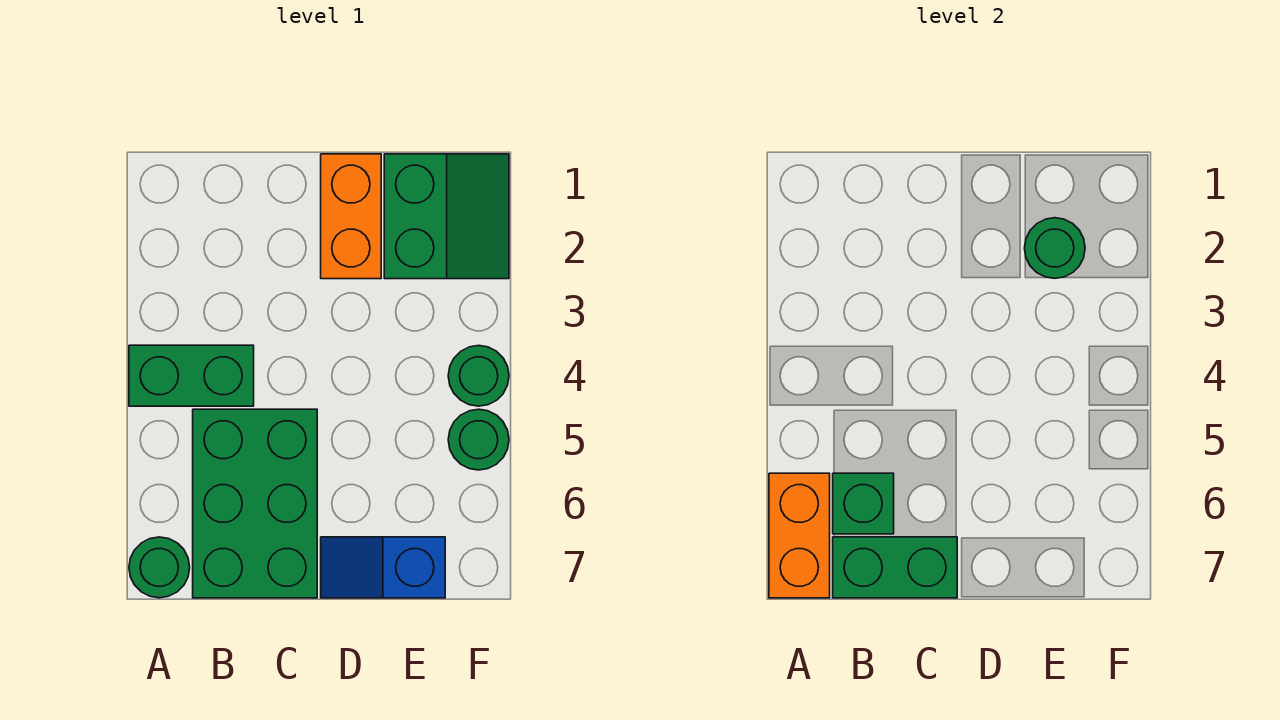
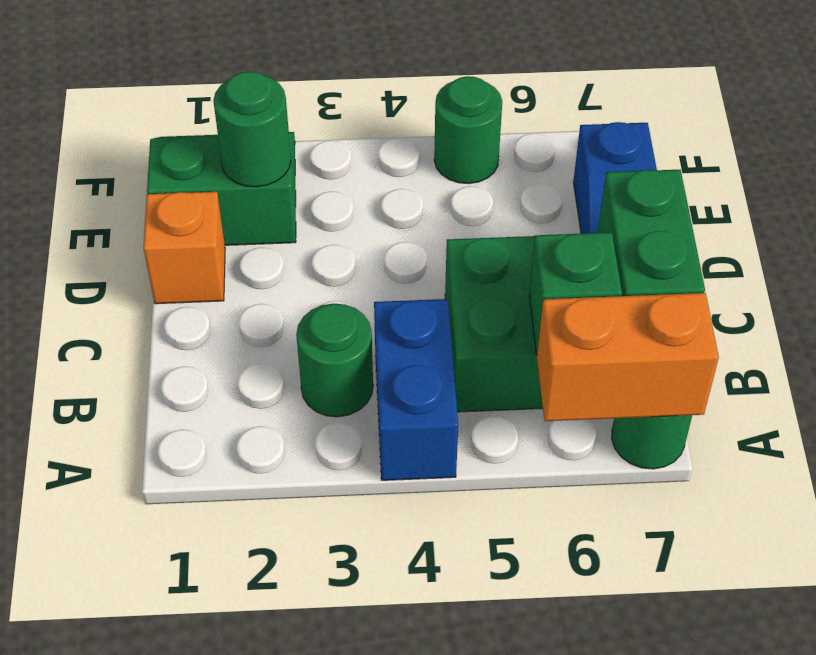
green brick A4:B4 level 1 -> blue brick A4:B4 level 1
orange brick D1:D2 level 1 -> orange brick D1 level 1
green round brick F4 level 1 -> green round brick B3 level 1

